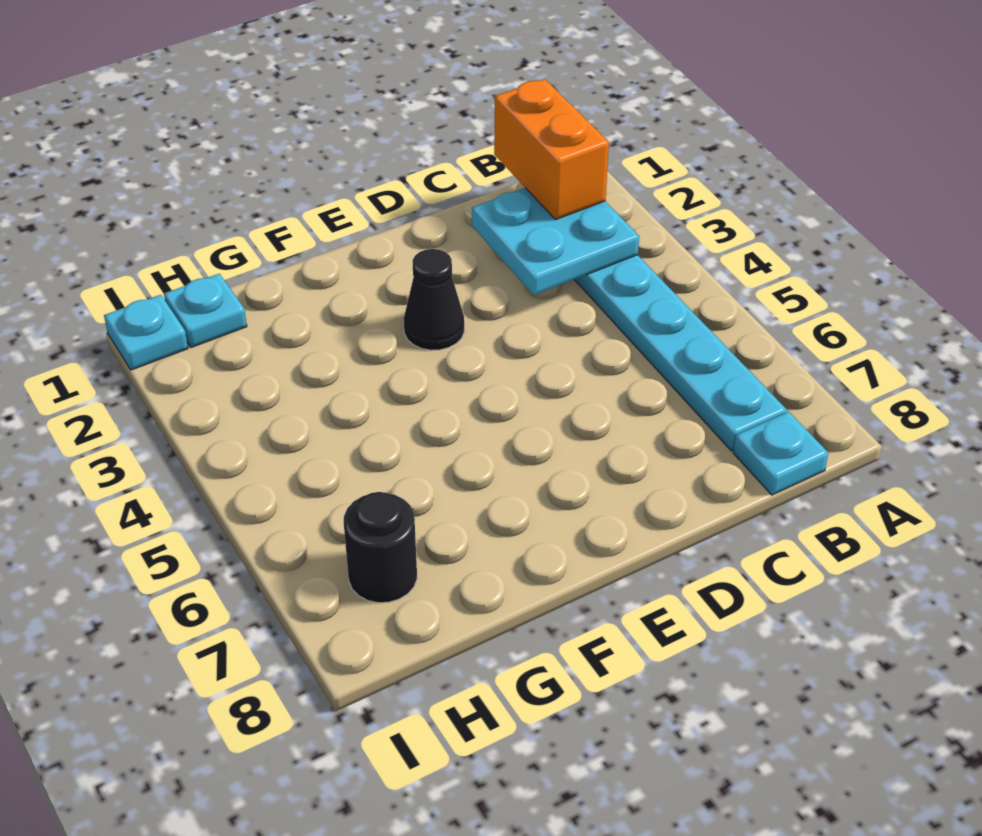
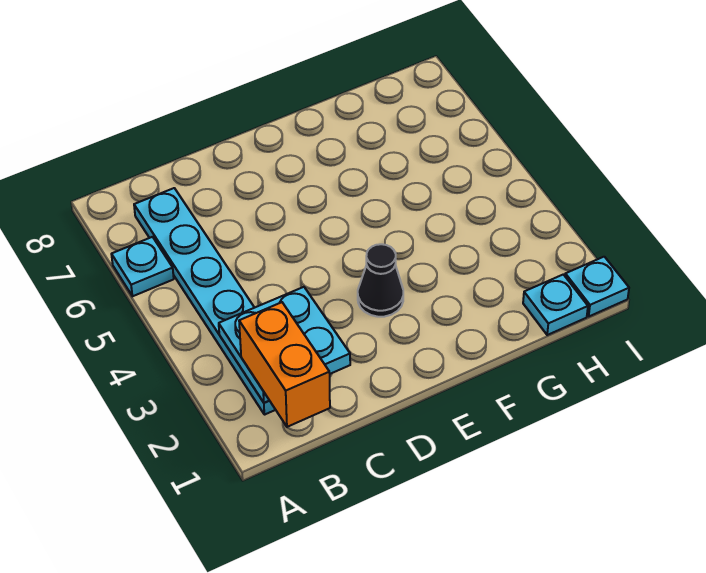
cyan plate B8 level 1 -> cyan plate A6 level 1
black round brick H7 level 1 -> none

